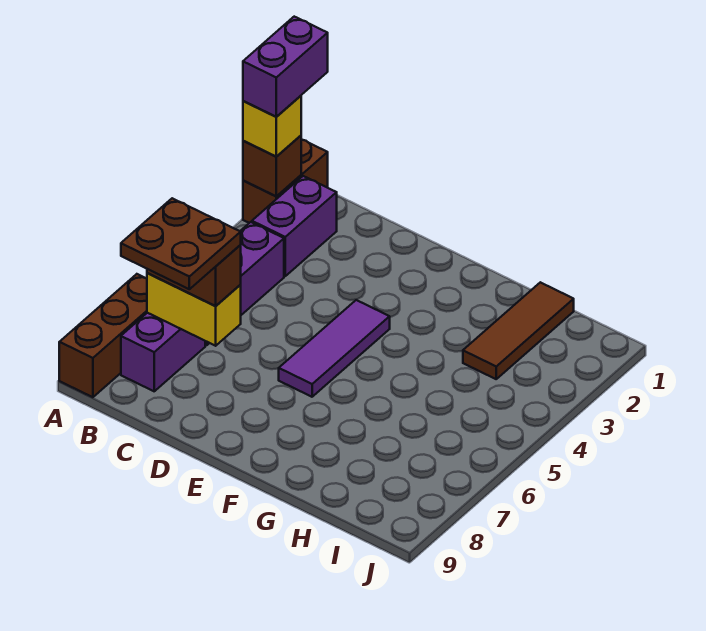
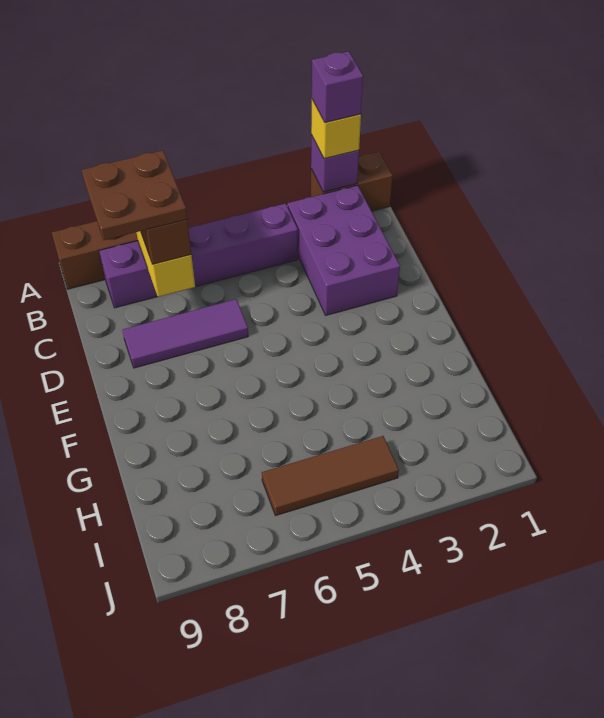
purple brick A1:A2 level 4 -> purple brick A2 level 4
brown brick A2 level 2 -> purple brick A2 level 2
purple brick B2:B3 level 1 -> purple brick B2:D3 level 1
purple tile E4:E6 level 1 -> purple tile D6:D8 level 1
brown tile H1:H3 level 1 -> brown tile I4:I6 level 1

